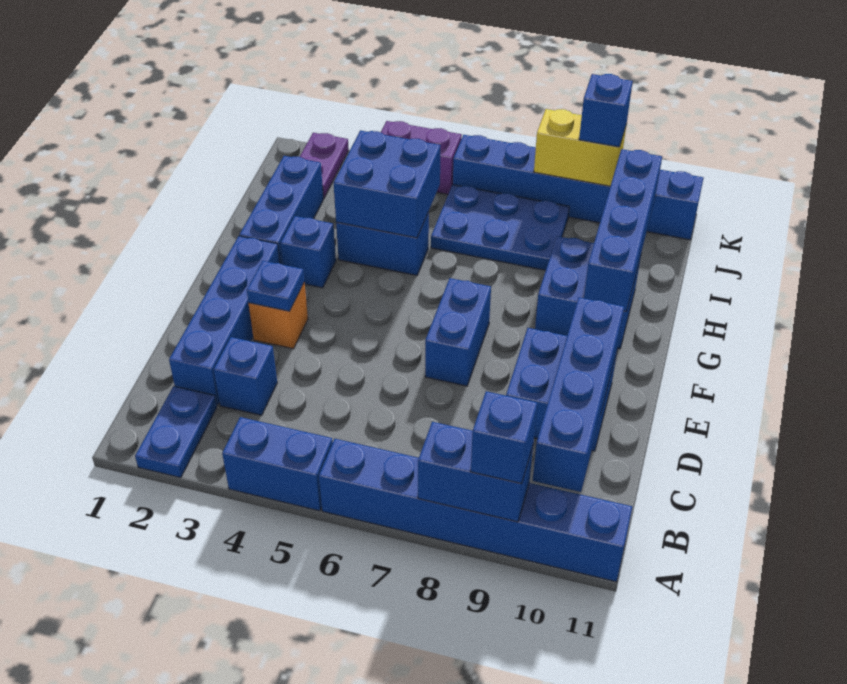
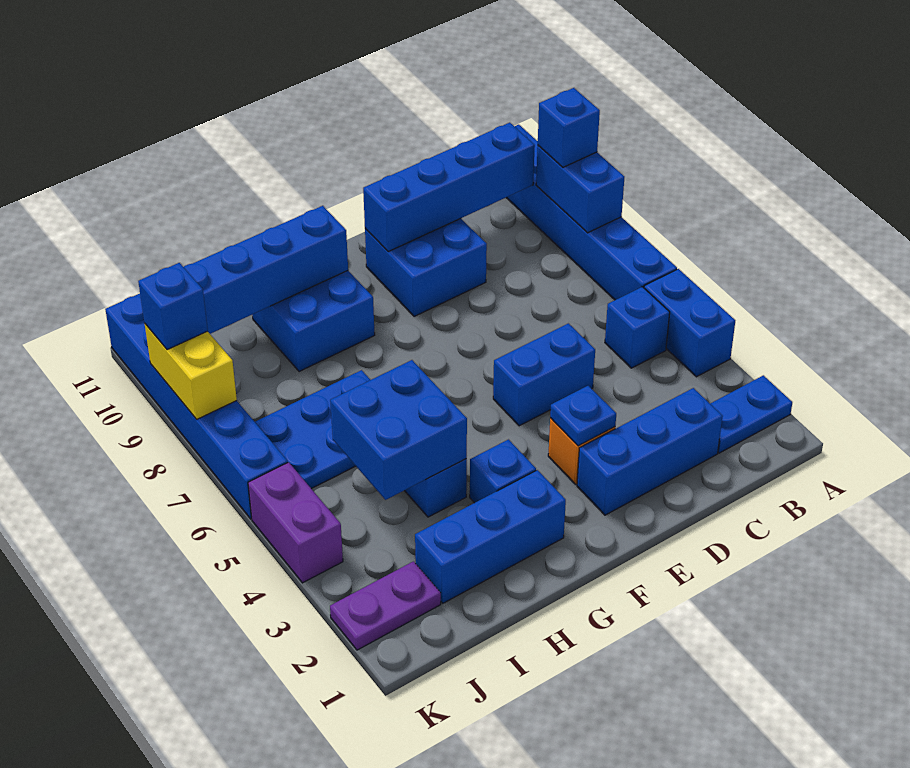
blue brick C2:F2 level 1 -> blue brick C2:E2 level 1
blue brick C3 level 1 -> blue brick B5 level 1
blue brick E7:F7 level 1 -> blue brick D5:E5 level 1
blue plate I6:J8 level 1 -> blue plate H6:J7 level 1

